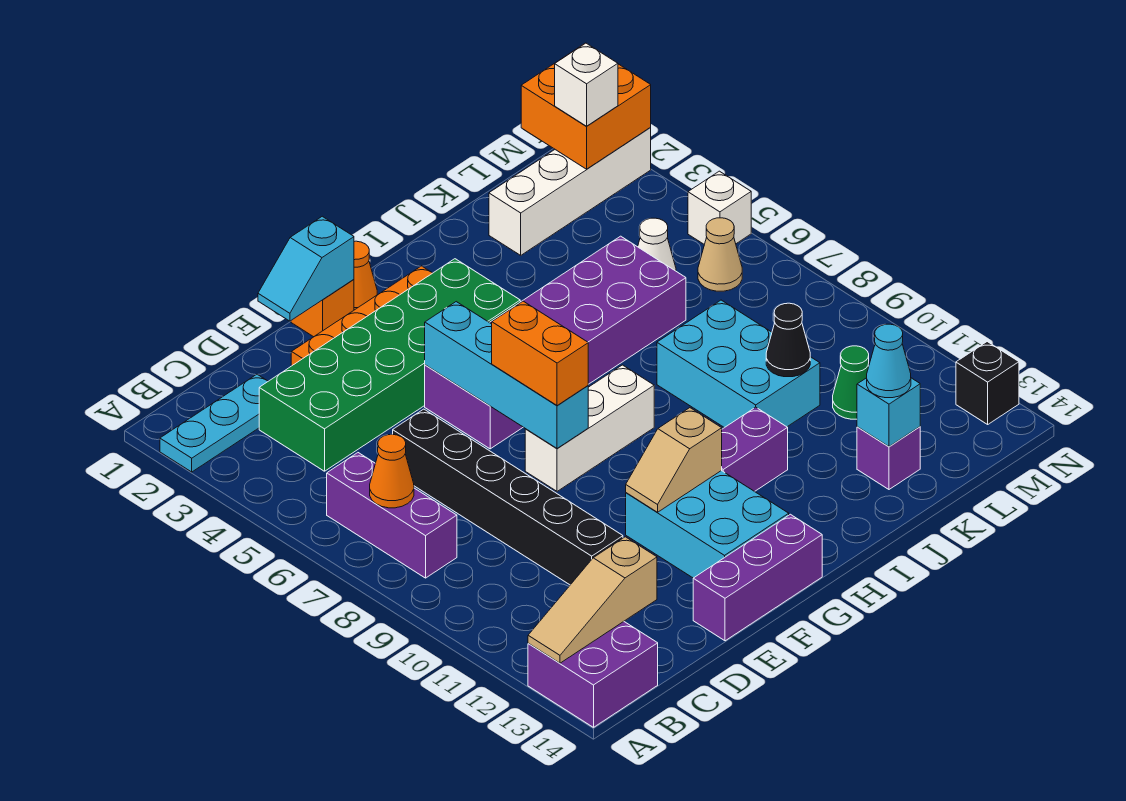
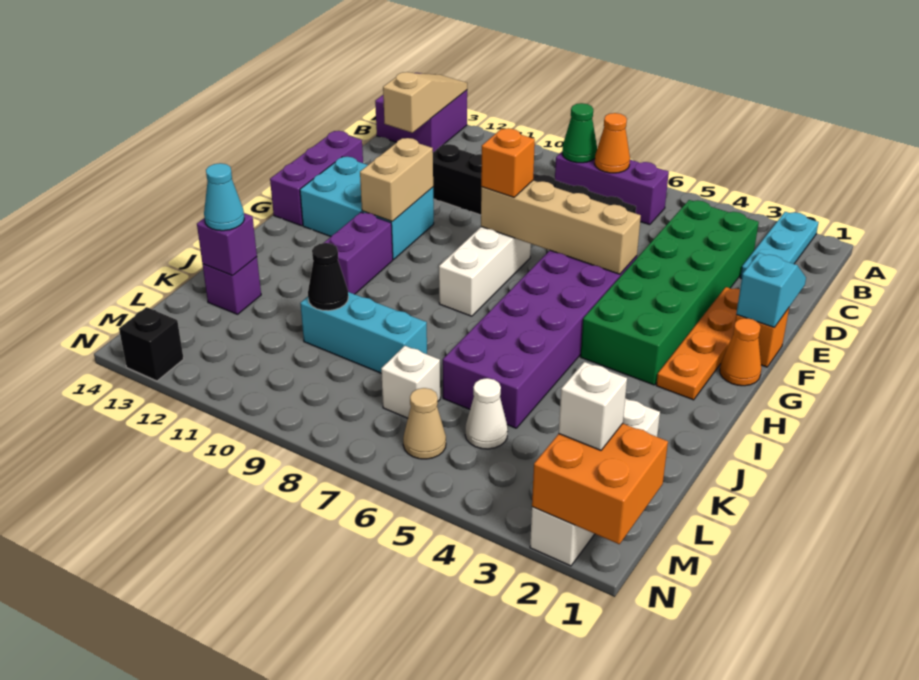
cyan brick F5:F8 level 2 -> tan brick F5:F8 level 2
orange brick F7:F8 level 3 -> orange brick F8 level 3
tan slope F11:G11 level 2 top G -> tan brick F11:G11 level 2
cyan brick J8:K10 level 1 -> cyan brick K8:K10 level 1
cyan brick K13 level 2 -> purple brick K13 level 2
green cone L11 level 1 -> green cone B8 level 2
white brick N5 level 1 -> white brick L7 level 1

